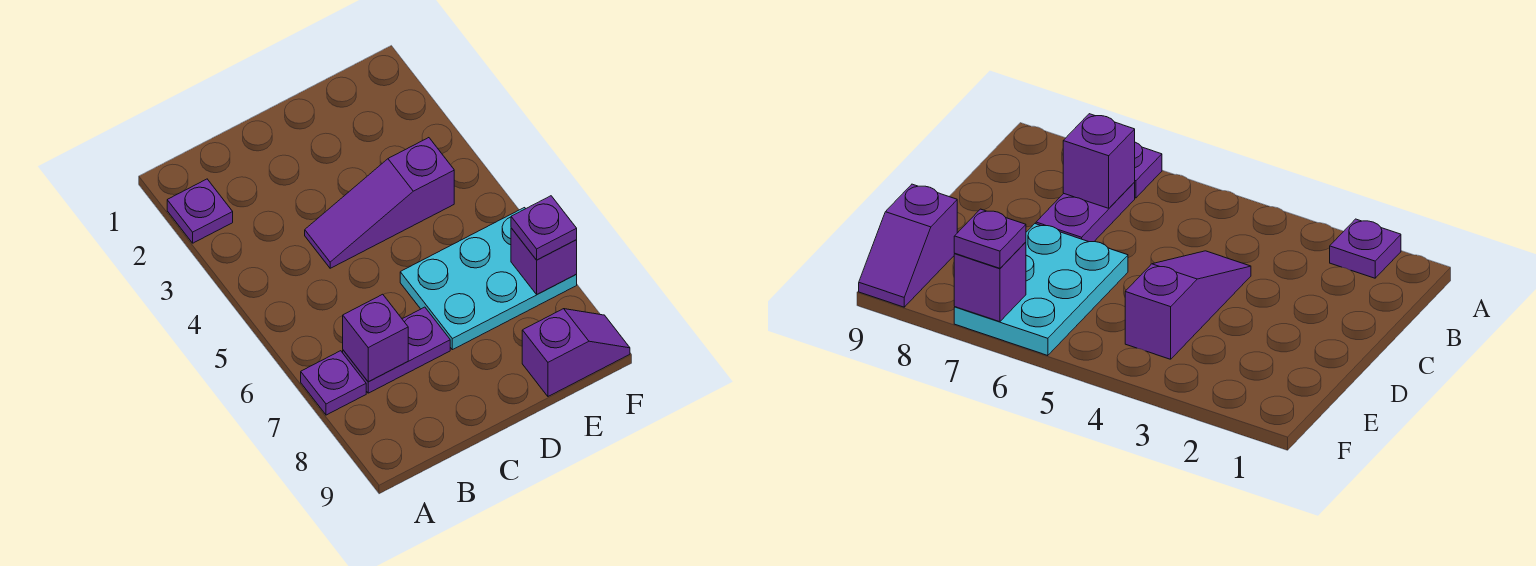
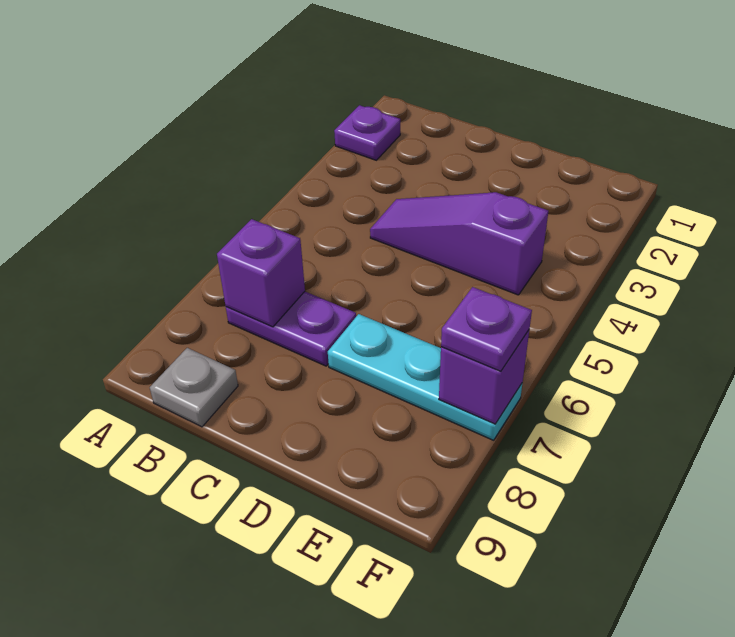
purple plate A7 level 1 -> none
none -> grey plate B9 level 1
cyan plate D6:F7 level 1 -> cyan plate D7:F7 level 1
purple slope E9:F9 level 1 top E -> none

